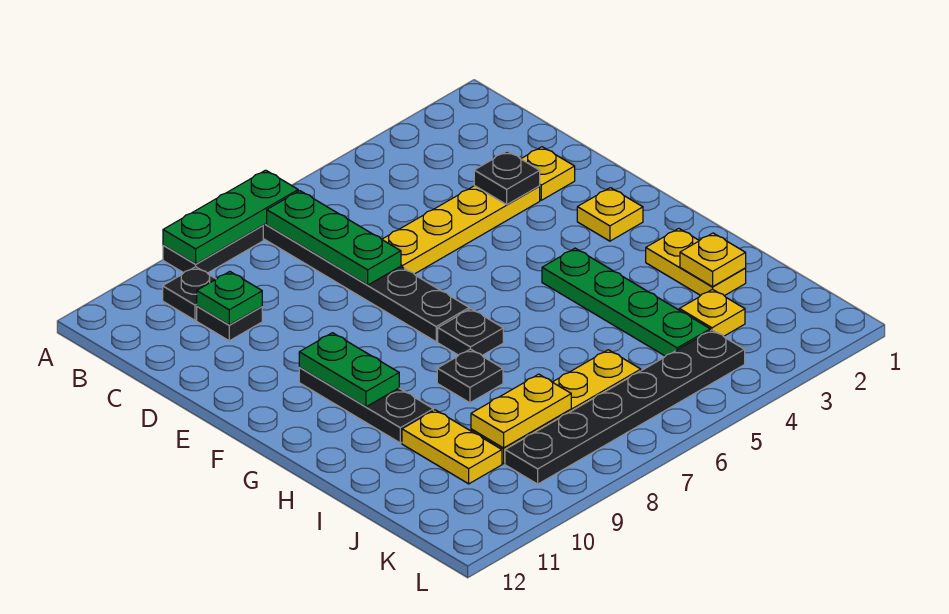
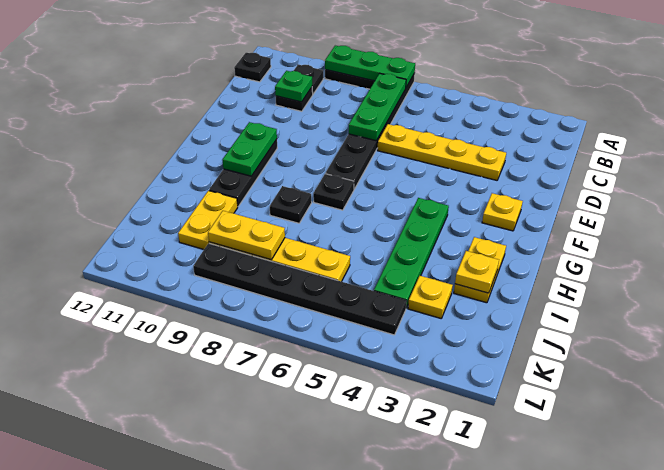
yellow plate D2 level 1 -> none
black plate D3 level 2 -> black plate B12 level 1

